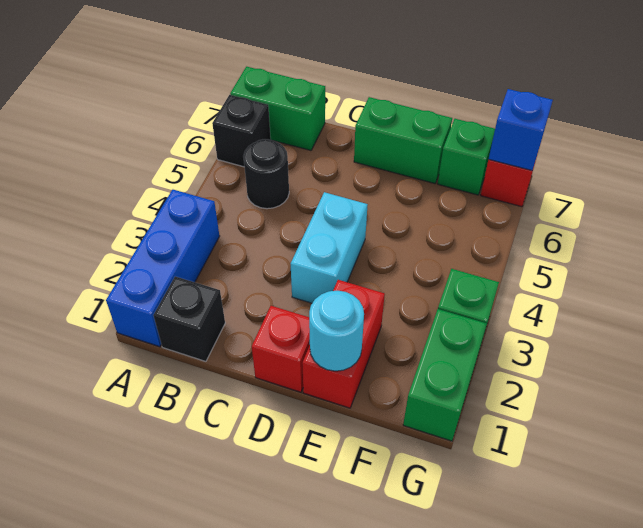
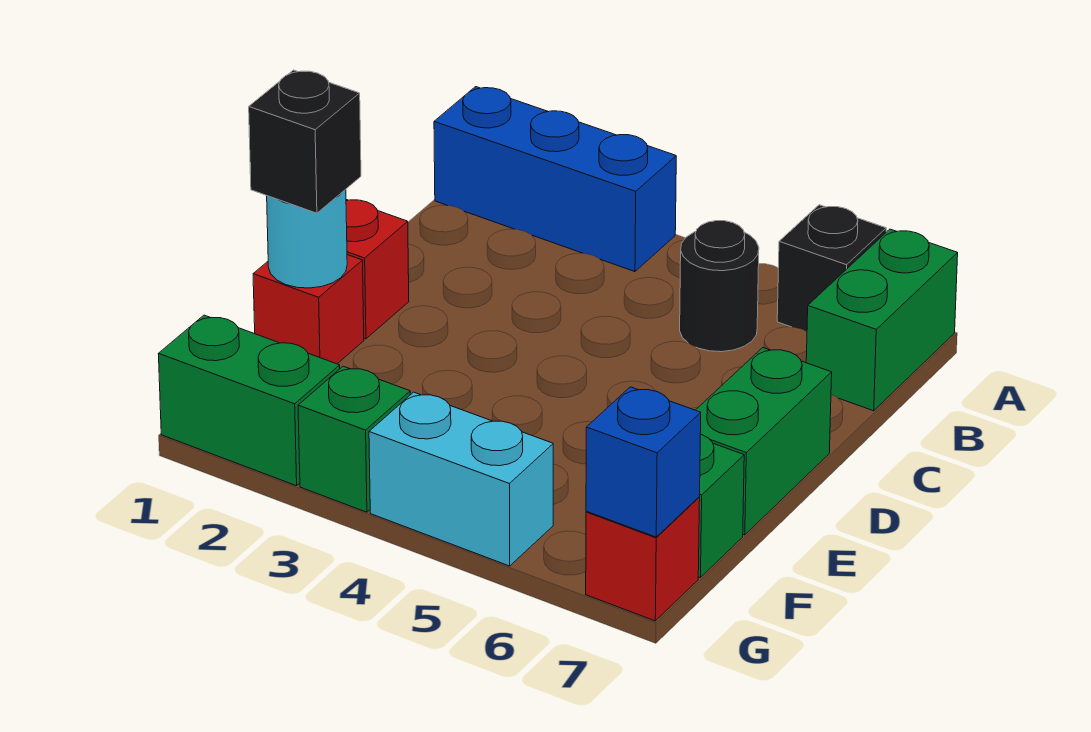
black brick B1 level 1 -> black brick E1 level 3
cyan brick D3:D4 level 1 -> cyan brick G4:G5 level 1
red brick E1:E2 level 1 -> red brick E1 level 1

